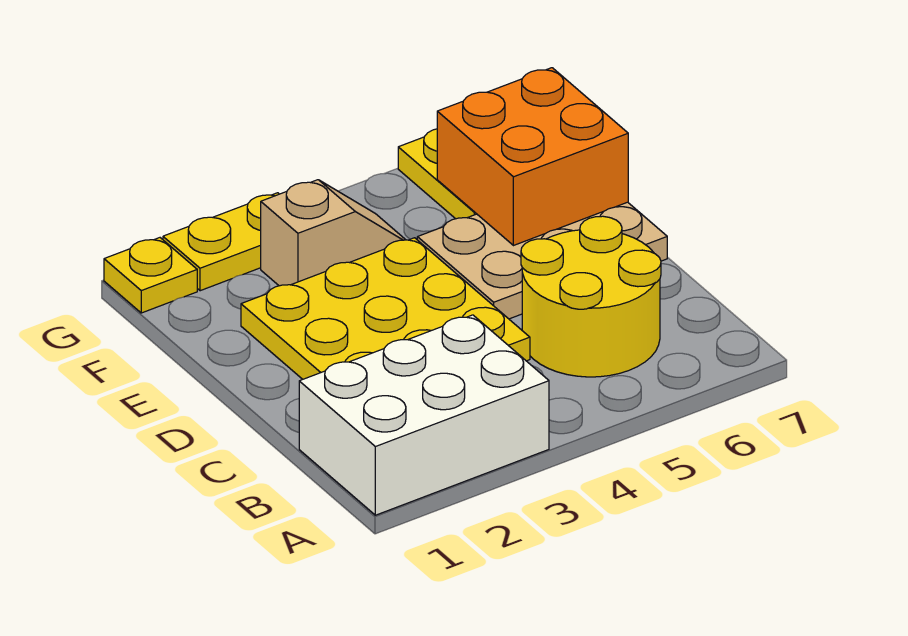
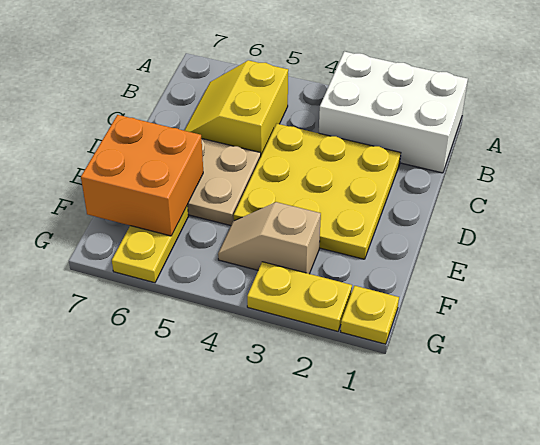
yellow round brick B5:C6 level 1 -> yellow slope B5:C6 level 1 top 5

